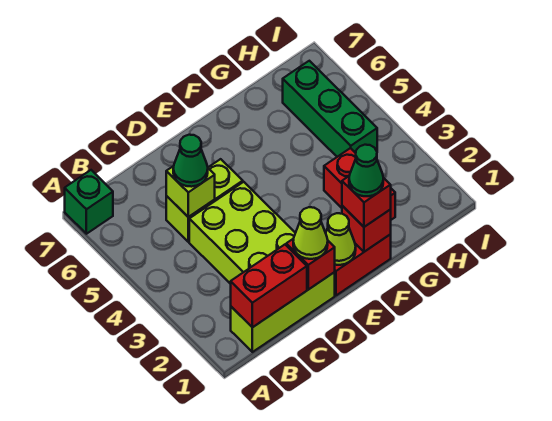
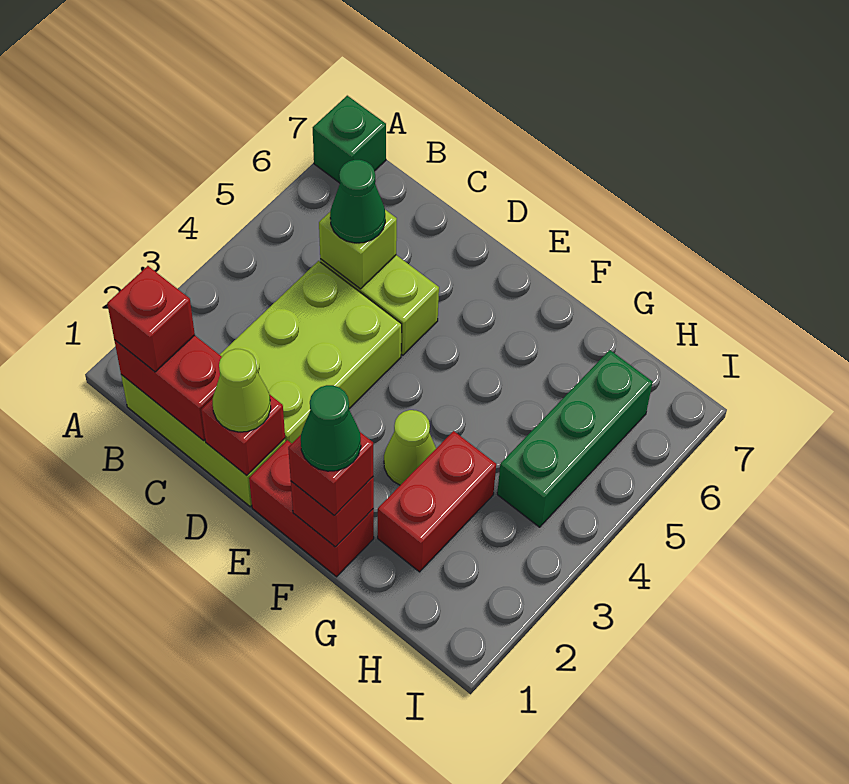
none -> red brick B1 level 3
lime cone E1 level 2 -> lime cone F3 level 1

